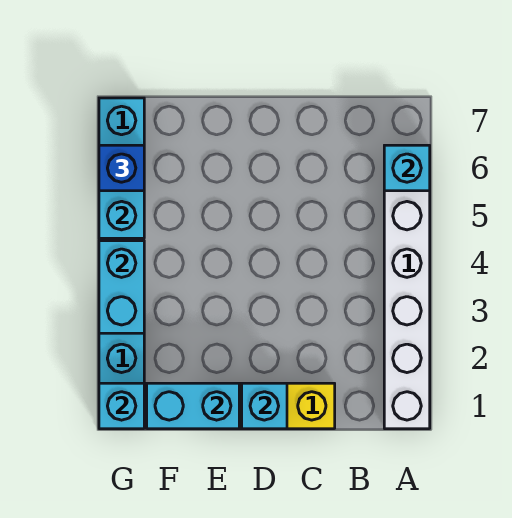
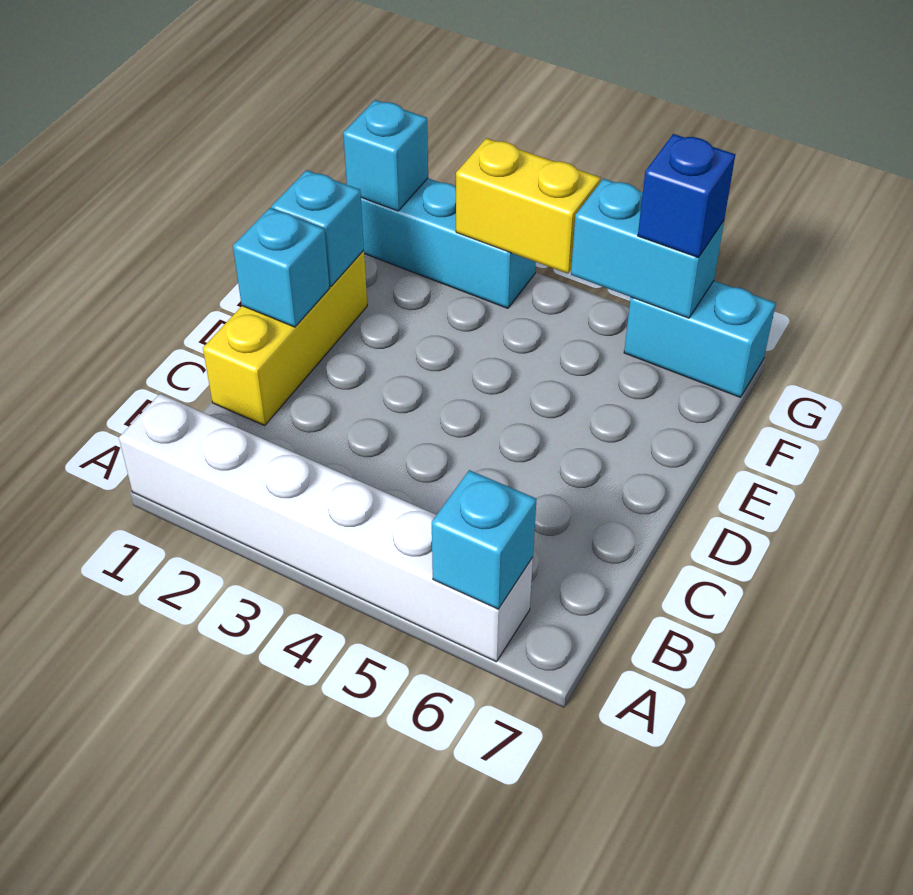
cyan brick E1:F1 level 2 -> cyan brick E1 level 2
cyan brick G3:G4 level 2 -> yellow brick G3:G4 level 2

